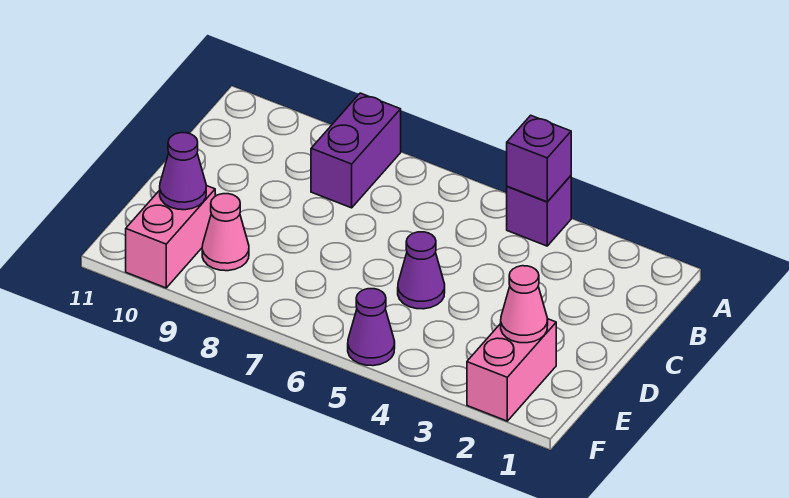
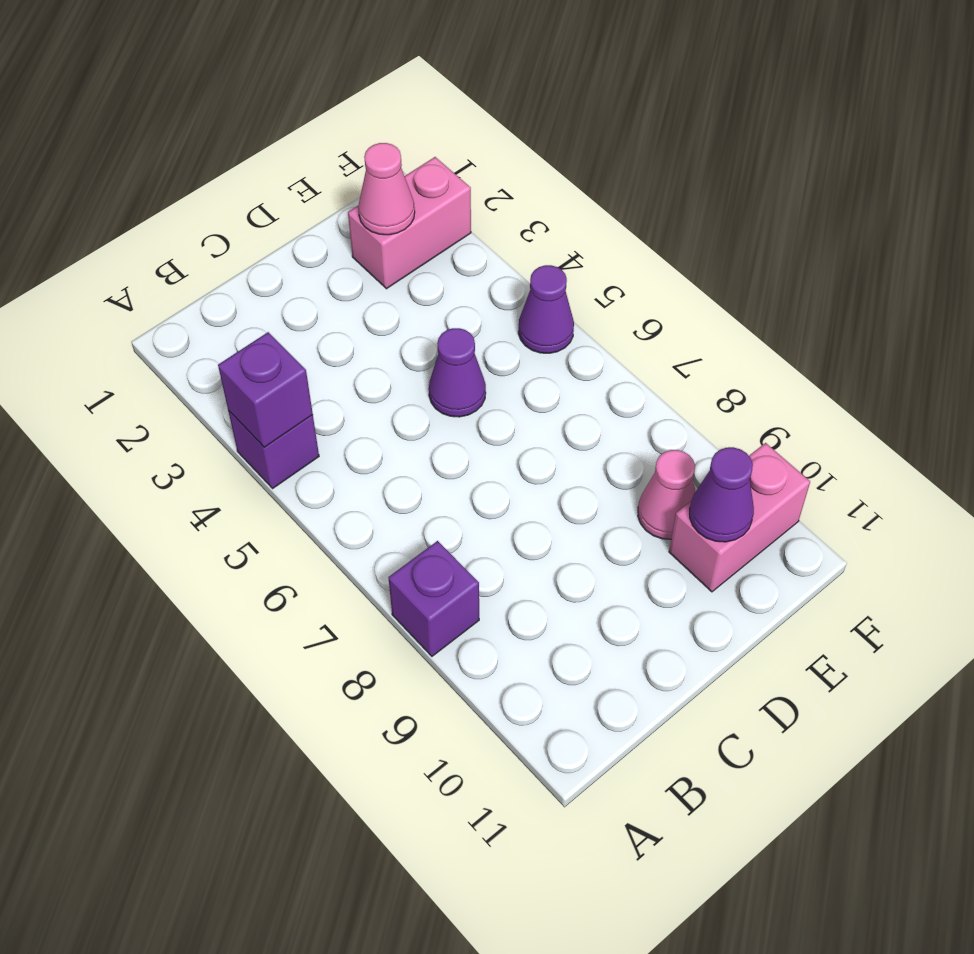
purple brick A8:B8 level 1 -> purple brick A8 level 1

